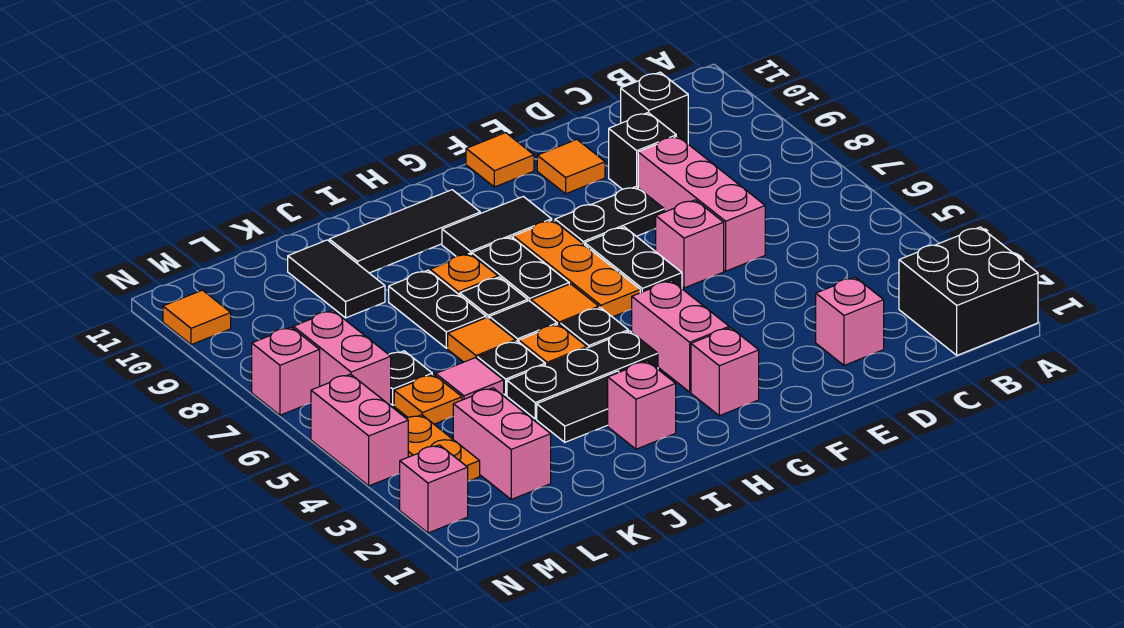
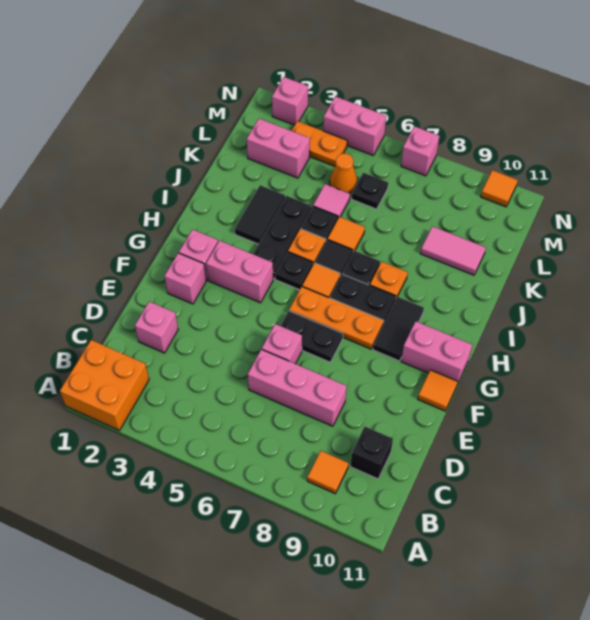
black brick A1:B2 level 1 -> orange brick A1:B2 level 1
black brick D9 level 1 -> none
black plate E8:F8 level 1 -> none
orange tile E10 level 1 -> orange tile B9 level 1
black tile H10:J10 level 1 -> none
pink brick I2 level 1 -> pink brick F2 level 1
black plate J7:J8 level 1 -> none
black tile K9:K10 level 1 -> pink tile K9:K10 level 1
orange plate L5 level 1 -> orange cone L5 level 1
pink brick M6:M7 level 1 -> pink brick G10:G11 level 1

